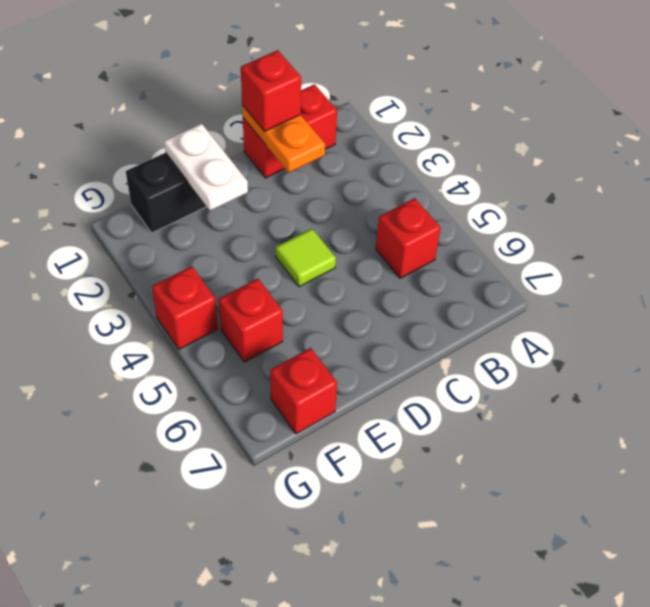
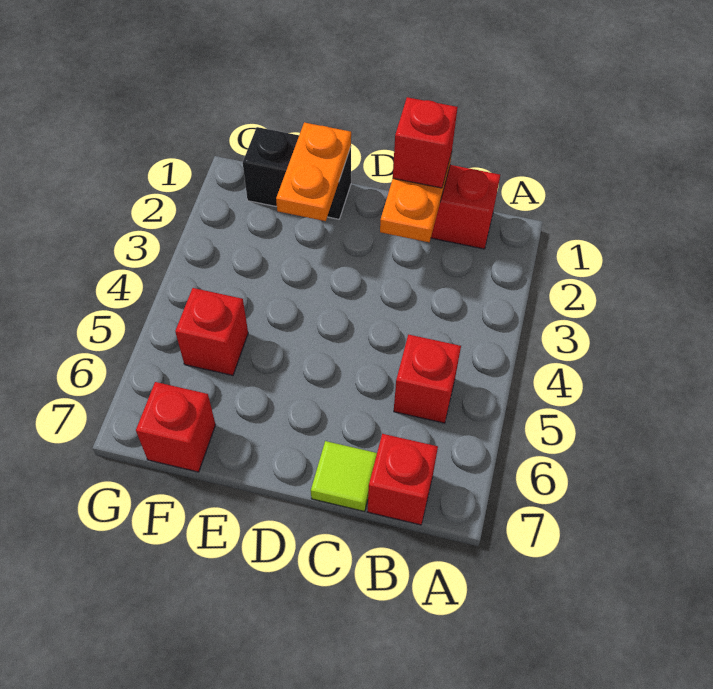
lime tile D4 level 1 -> lime tile C7 level 1
white plate E1:E2 level 2 -> orange plate E1:E2 level 2
red brick G4 level 1 -> red brick B7 level 1

